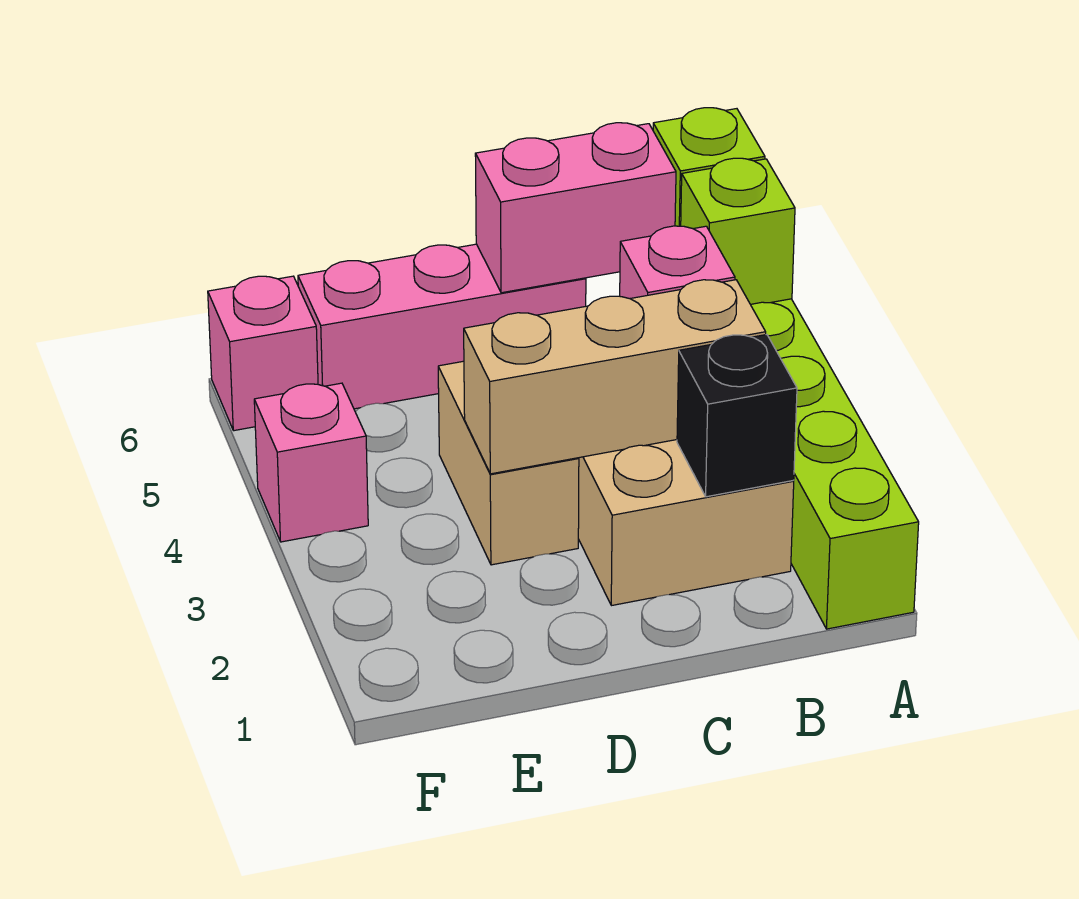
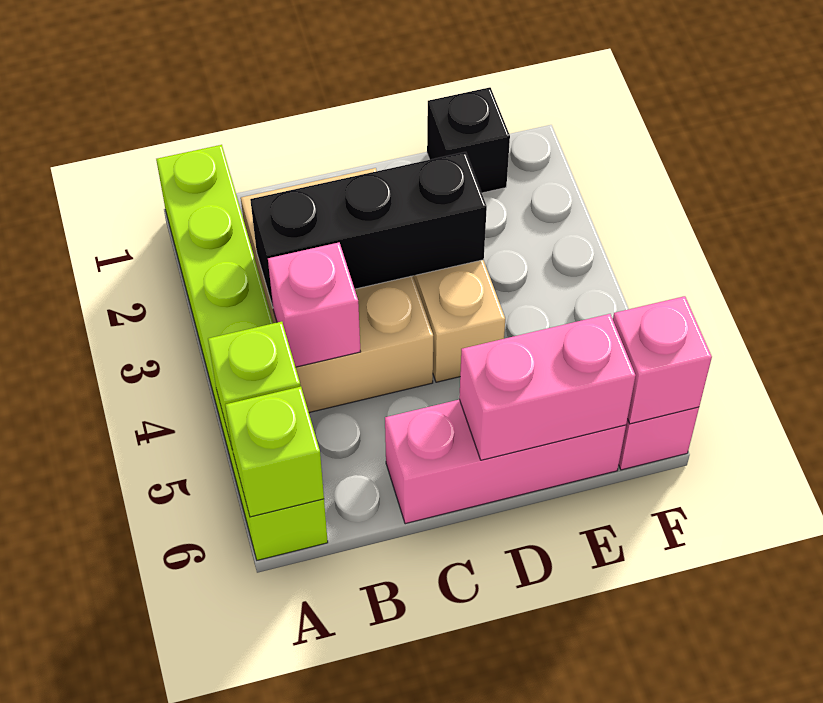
black brick B2 level 2 -> black brick E1 level 1
tan brick B3:D3 level 2 -> black brick B3:D3 level 2
pink brick B6:C6 level 2 -> pink brick D6:E6 level 2
pink brick F4 level 1 -> pink brick F6 level 2

